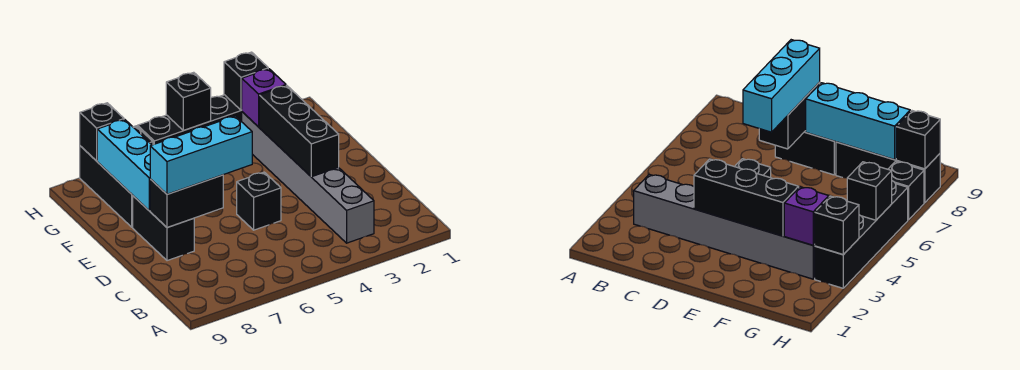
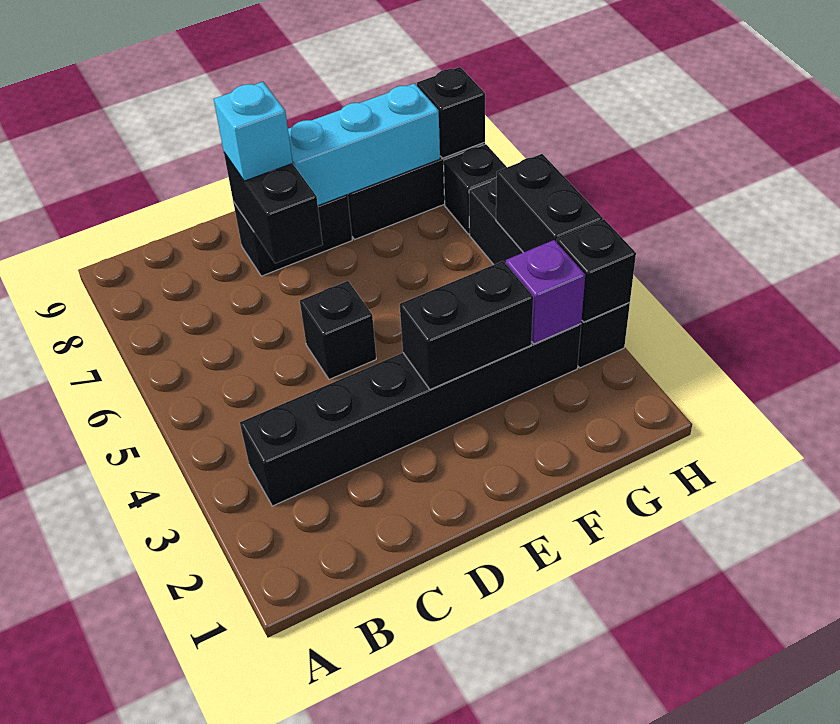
grey brick B3:G3 level 1 -> black brick B3:G3 level 1
black brick D3:F3 level 2 -> black brick E3:F3 level 2
cyan brick D6:D8 level 3 -> cyan brick D8 level 3
black brick H5 level 2 -> black brick H4:H5 level 2

